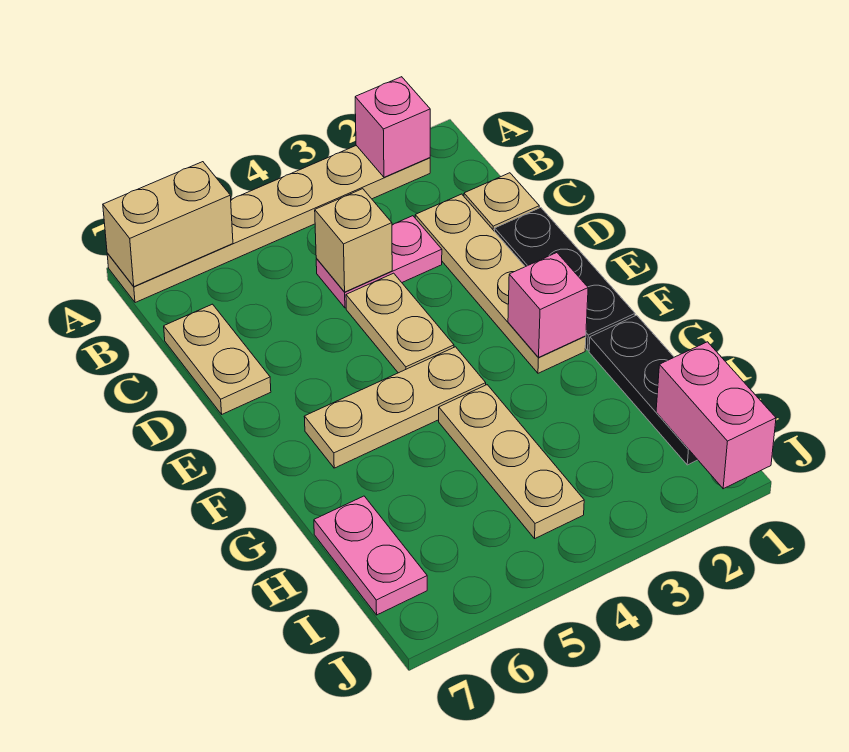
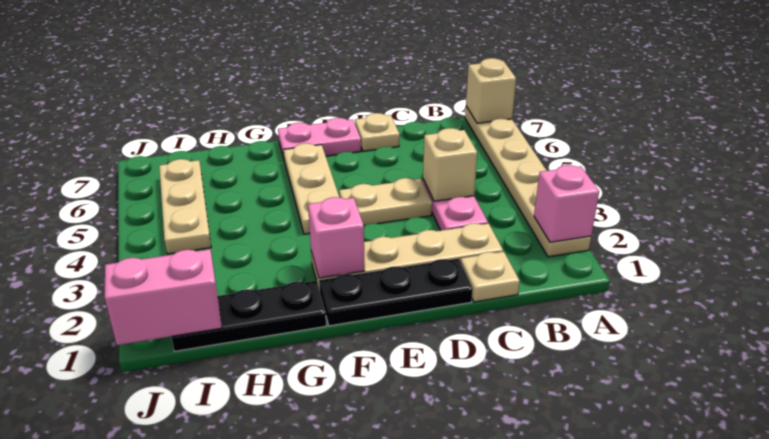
tan brick A6:A7 level 2 -> tan brick A7 level 2
tan plate C7:D7 level 1 -> tan plate D7 level 1
tan plate G4:I4 level 1 -> tan plate I4:I6 level 1
pink plate H7:I7 level 1 -> pink plate E7:F7 level 1

